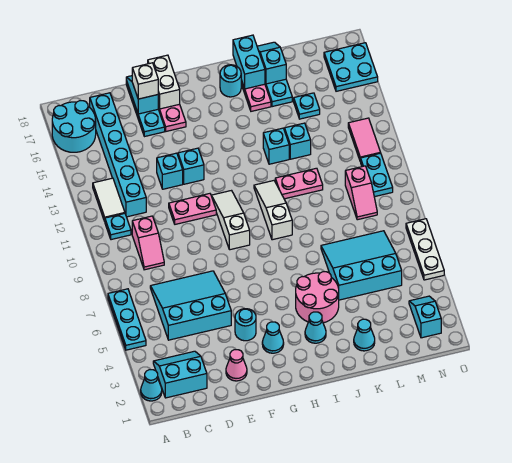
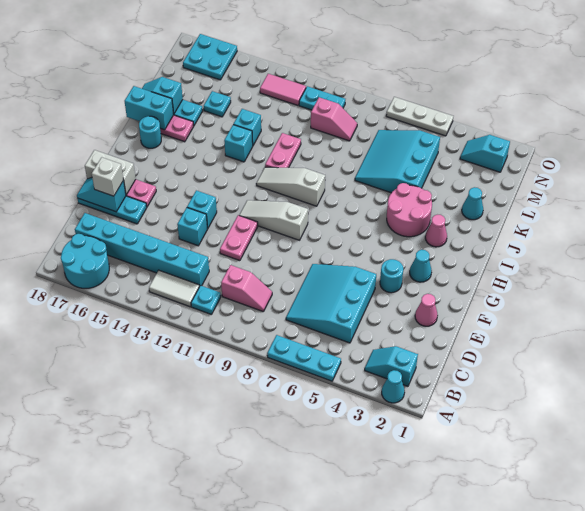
cyan slope B2:C3 level 1 top 2 -> cyan slope B2:B3 level 1 top 2
cyan cone I3 level 1 -> pink cone I3 level 1

